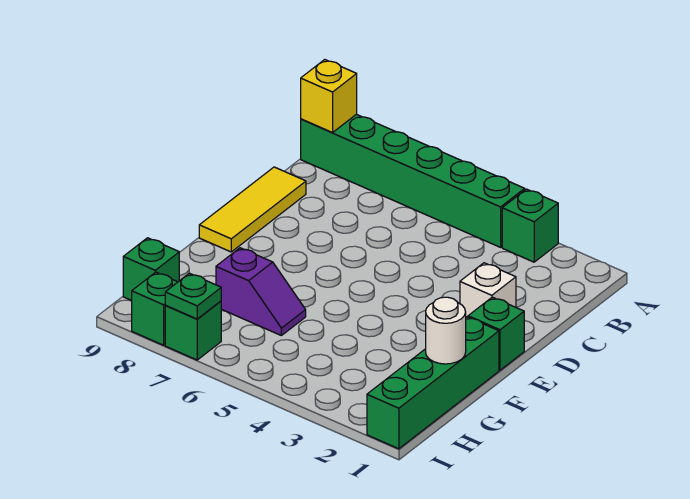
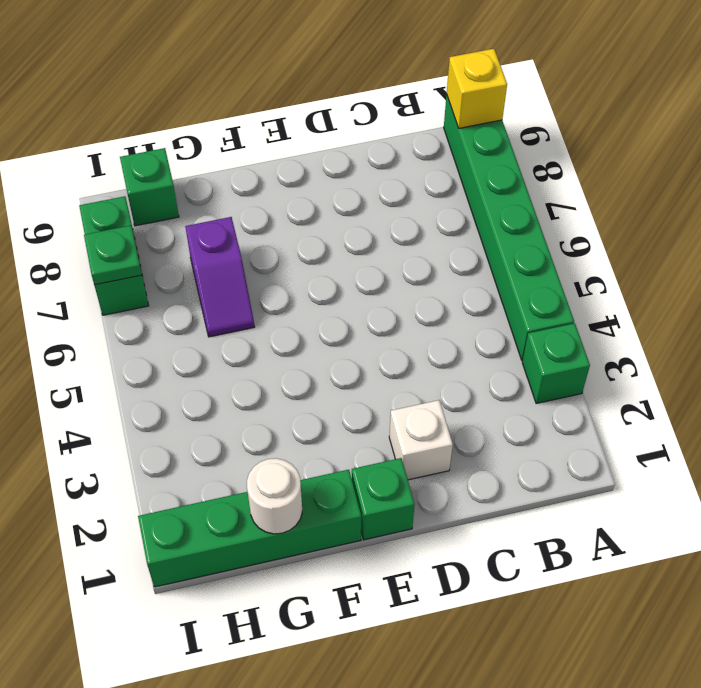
yellow tile C9:E9 level 1 -> none

